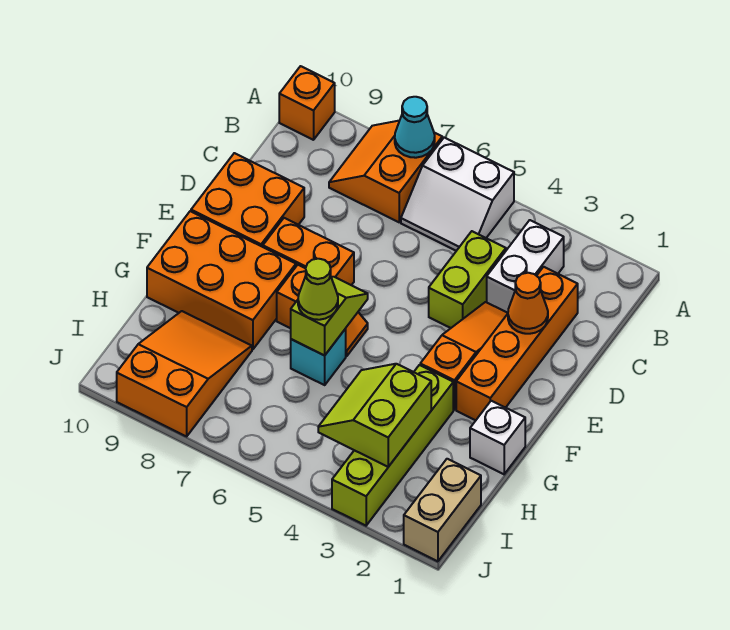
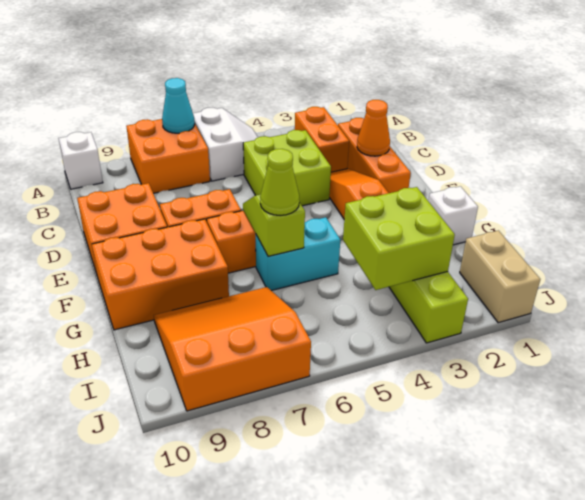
white slope A5:B6 level 1 top A -> white slope A5:B6 level 1 top 6
orange slope A7:B8 level 1 top 7 -> orange brick A7:B8 level 1
orange brick A10 level 1 -> white brick A10 level 1
white brick B3:C3 level 1 -> orange brick B3:C3 level 1
orange brick C2:F2 level 1 -> orange brick C2:E2 level 1
lime brick C4:D4 level 1 -> lime brick C4:D5 level 1
cyan brick G6 level 1 -> cyan brick G5:G6 level 1
lime slope H3:I4 level 2 top 3 -> lime brick H3:I4 level 2
orange slope H8:J9 level 1 top J -> orange slope H7:J9 level 1 top J

